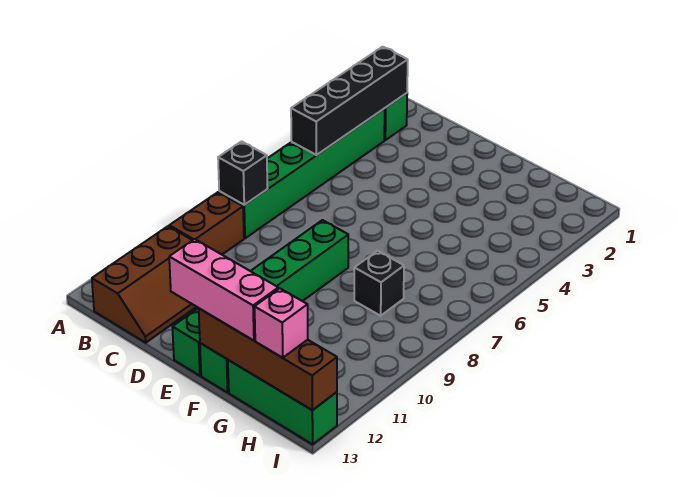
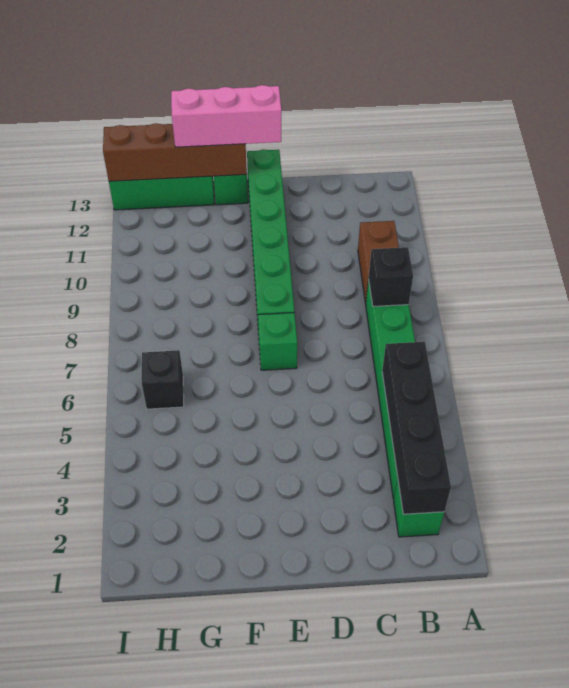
brown slope B11:C13 level 1 top B -> none
none -> green brick E7 level 1
black brick G8 level 1 -> black brick H6 level 1
pink brick H13 level 3 -> none

